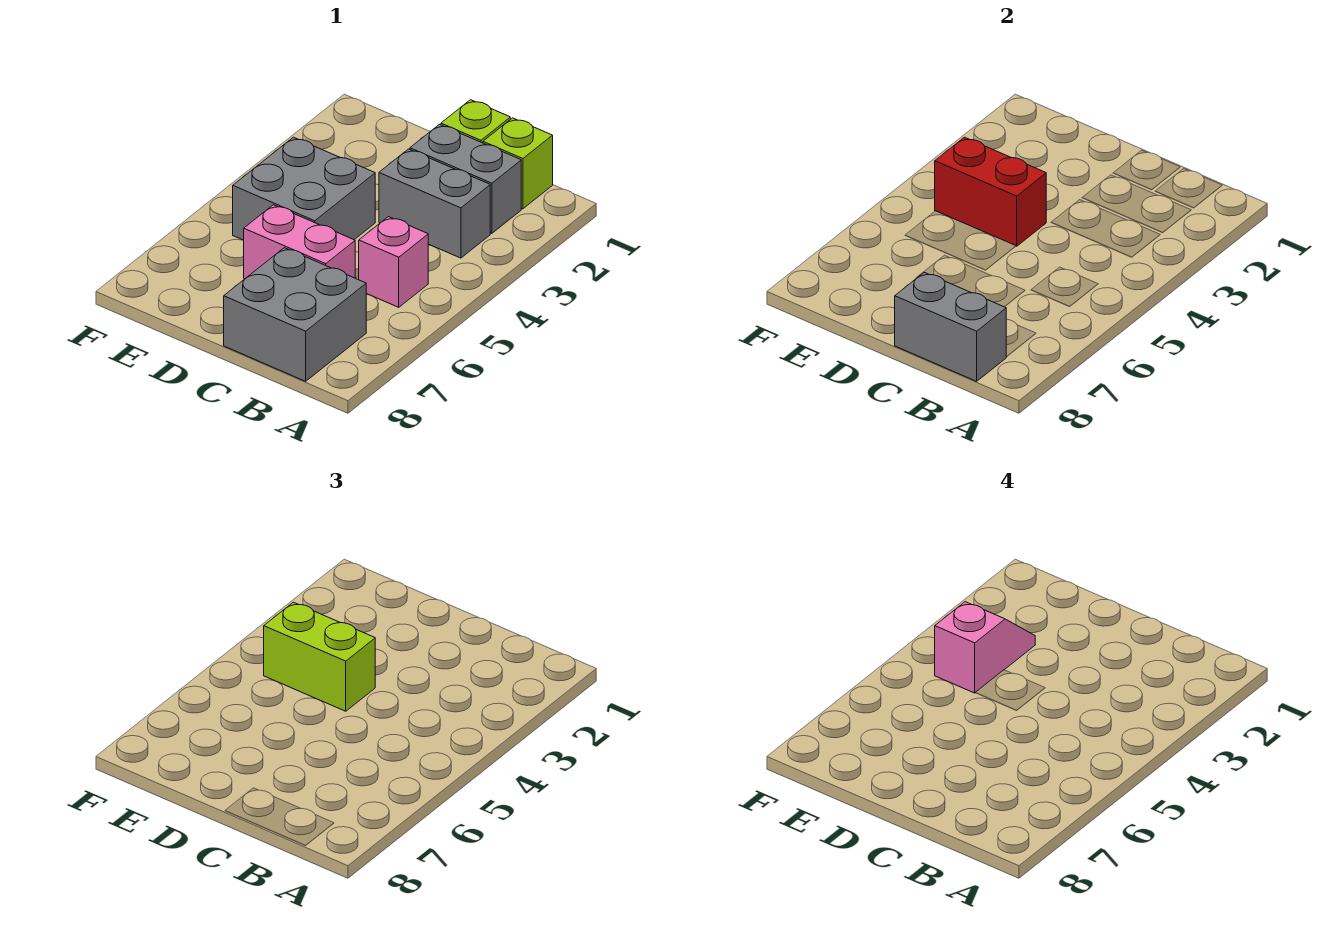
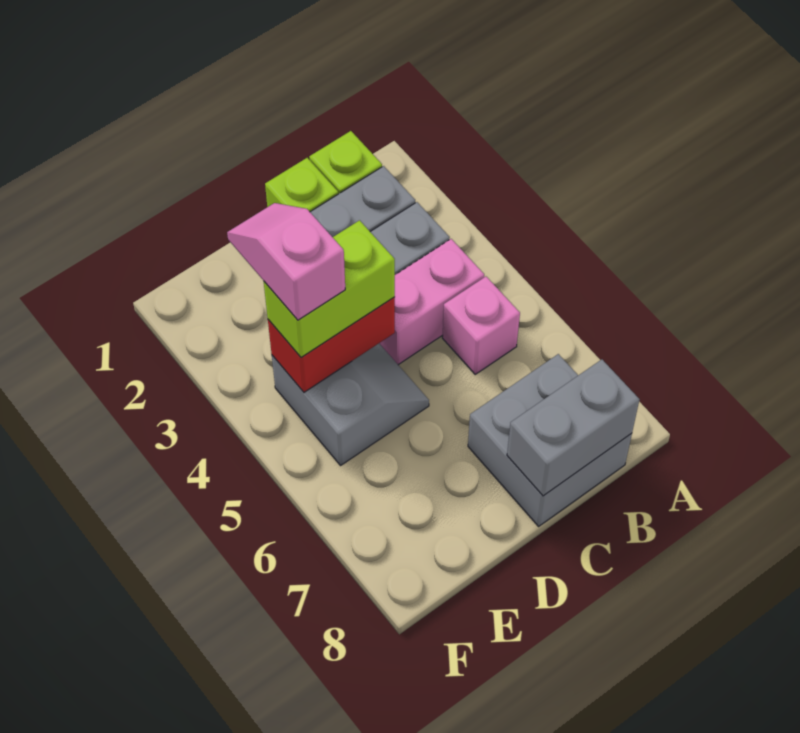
pink brick C6:D6 level 1 -> pink brick B4:C4 level 1
grey brick D4:E5 level 1 -> grey slope D4:E5 level 1 top E

